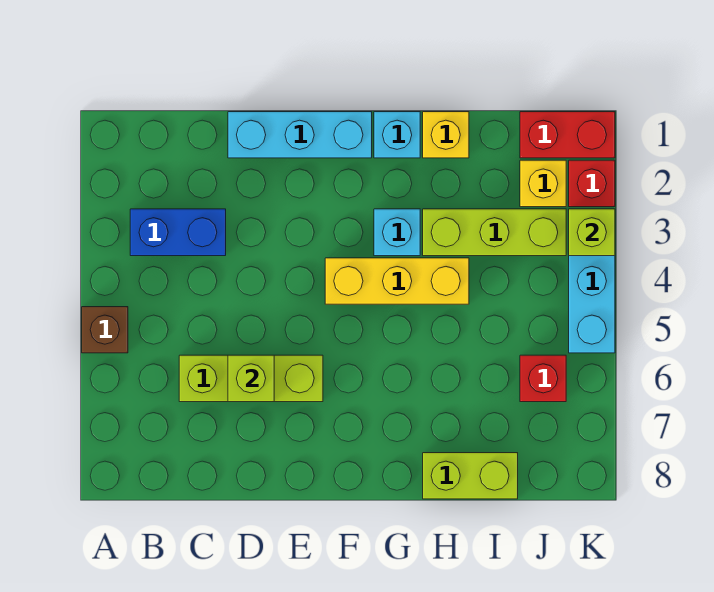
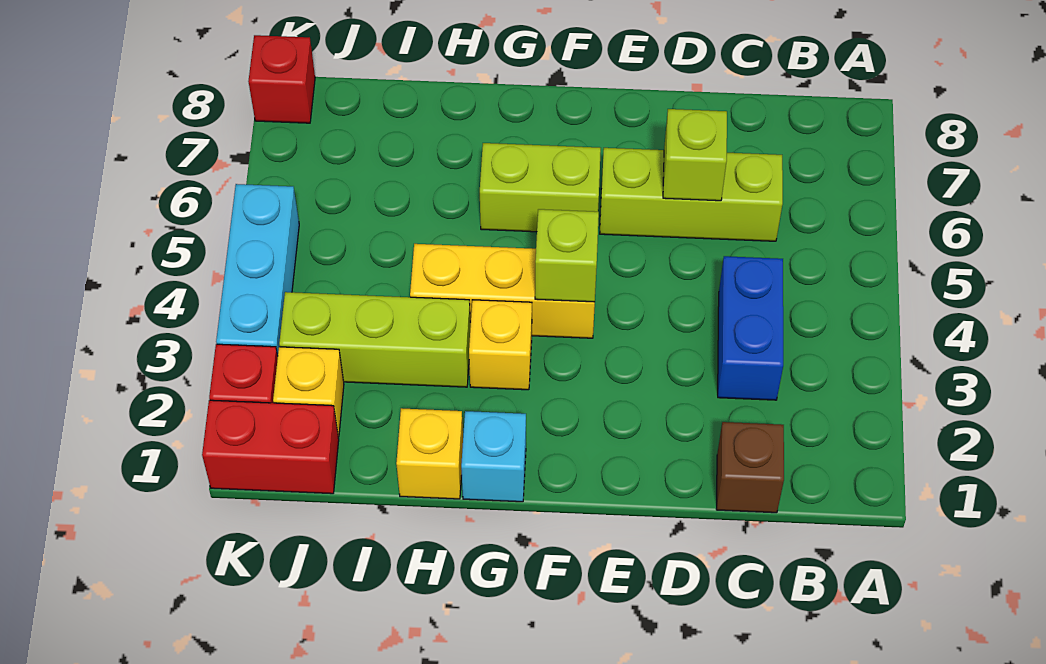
brown brick A5 level 1 -> brown brick C1 level 1
blue brick B3:C3 level 1 -> blue brick C3:C4 level 1
cyan brick D1:F1 level 1 -> none
cyan brick G3 level 1 -> yellow brick G3 level 1
lime brick H8:I8 level 1 -> lime brick F6:G6 level 1
red brick J6 level 1 -> red brick K8 level 1
lime brick K3 level 2 -> lime brick F4 level 2

